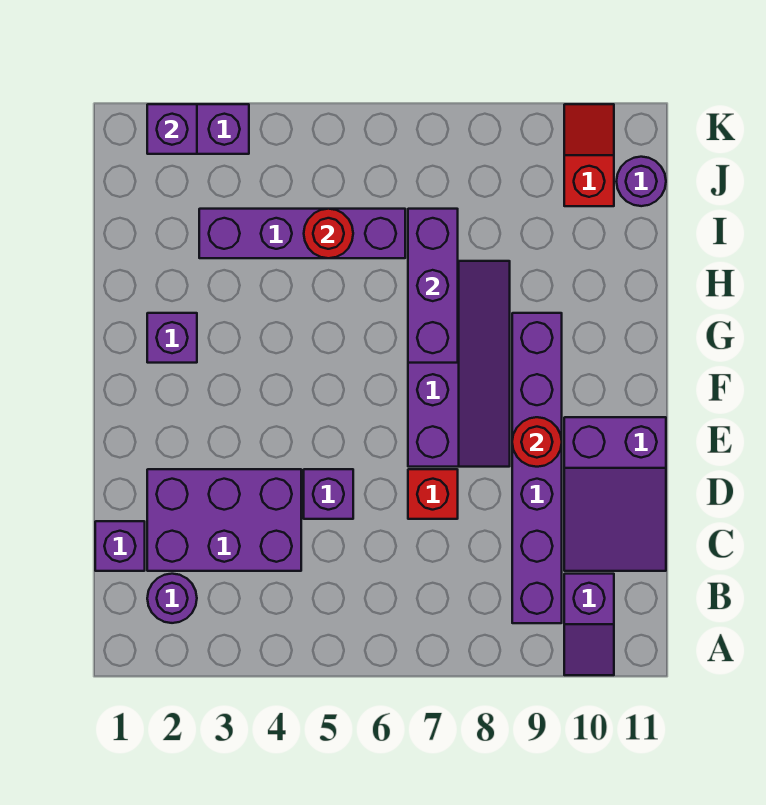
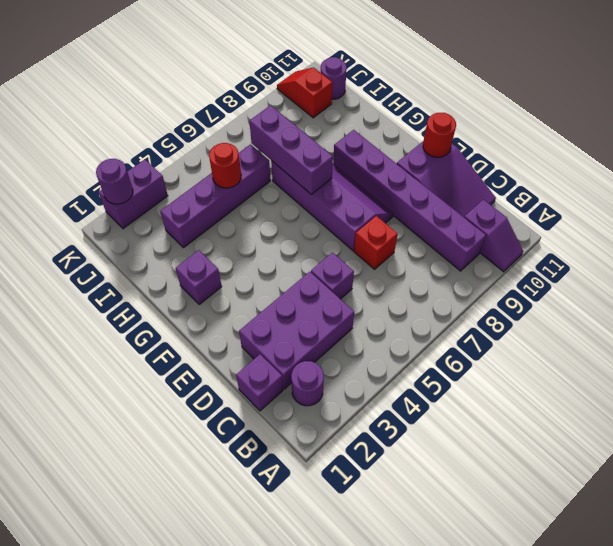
red round brick E9 level 2 -> red round brick E11 level 2
purple brick K2 level 2 -> purple round brick K2 level 2

